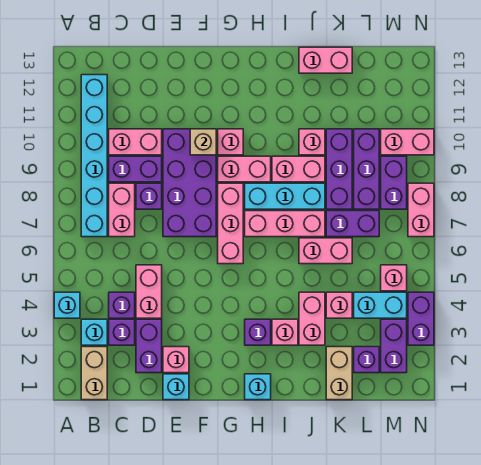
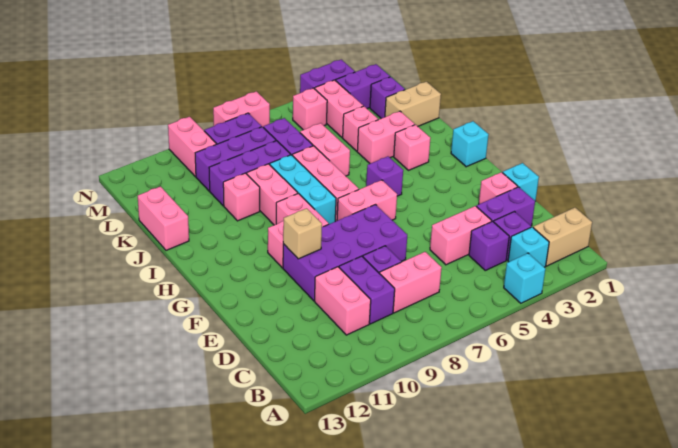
cyan brick B7:B12 level 1 -> none
pink brick G6:G8 level 1 -> pink brick G6:G7 level 1
purple brick H3 level 1 -> purple brick H5 level 1
cyan brick L4:M4 level 1 -> pink brick L4:M4 level 1

